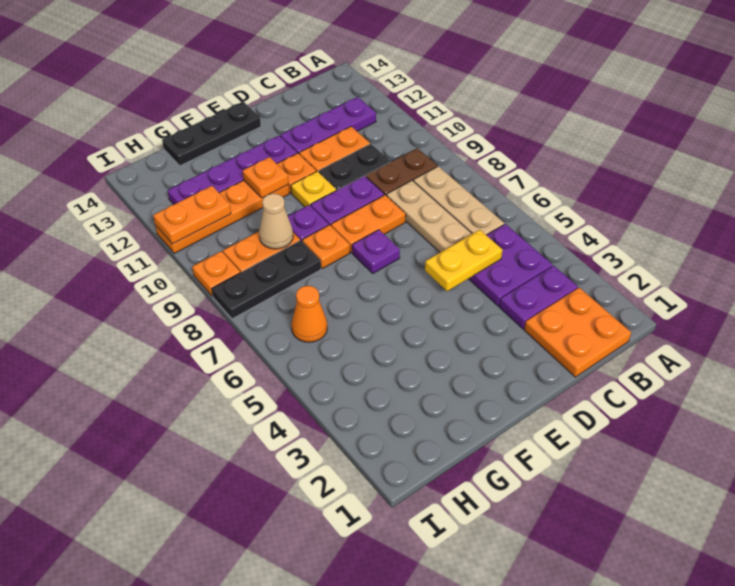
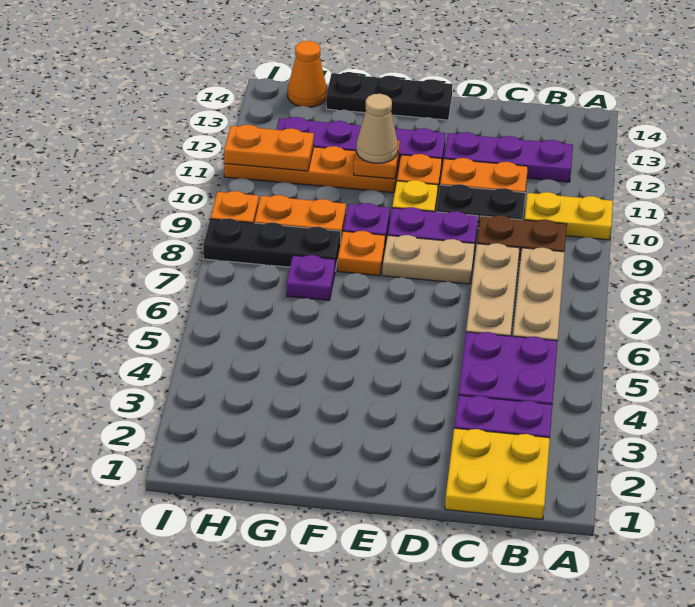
orange plate B1:C2 level 1 -> yellow plate B1:C2 level 1
yellow plate C5:D5 level 2 -> yellow plate A10:B10 level 1
orange plate D8:E8 level 1 -> tan plate D8:E8 level 1
purple plate E7 level 1 -> purple plate G7 level 1
tan cone G9 level 2 -> tan cone F11 level 3
orange cone H6 level 1 -> orange cone H14 level 1

